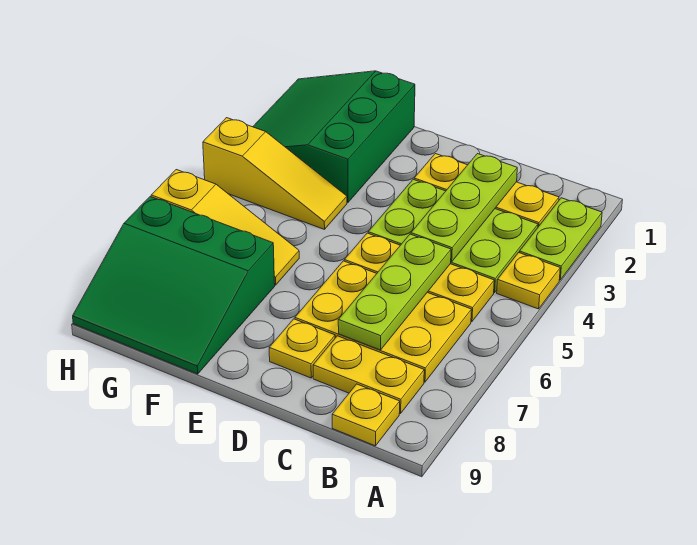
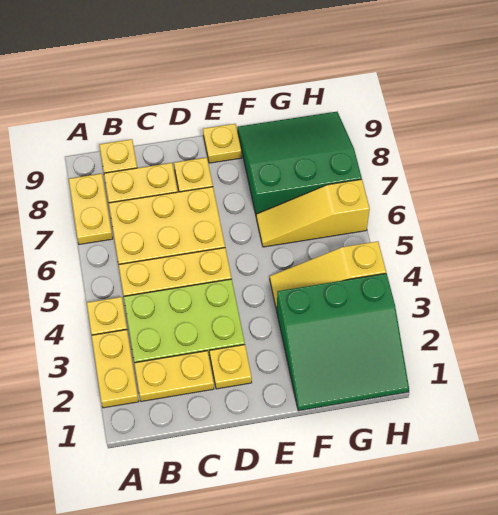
lime plate A2:A3 level 1 -> yellow plate A2:A3 level 1
none -> yellow plate A7:A8 level 1
lime plate C2:C4 level 2 -> none
lime plate C5:C7 level 2 -> none
none -> yellow plate E9 level 1
green slope F1:H3 level 1 top F -> green slope F1:H3 level 1 top 3

